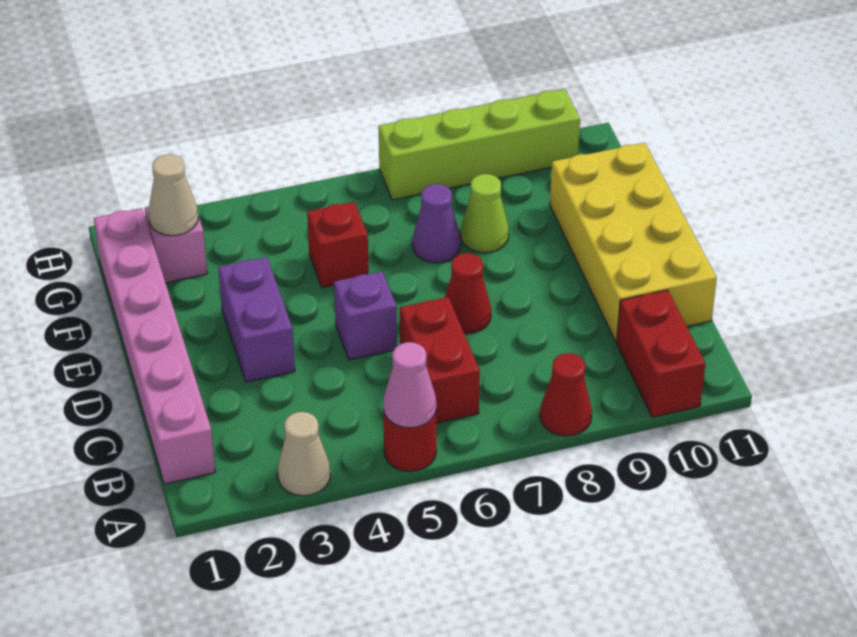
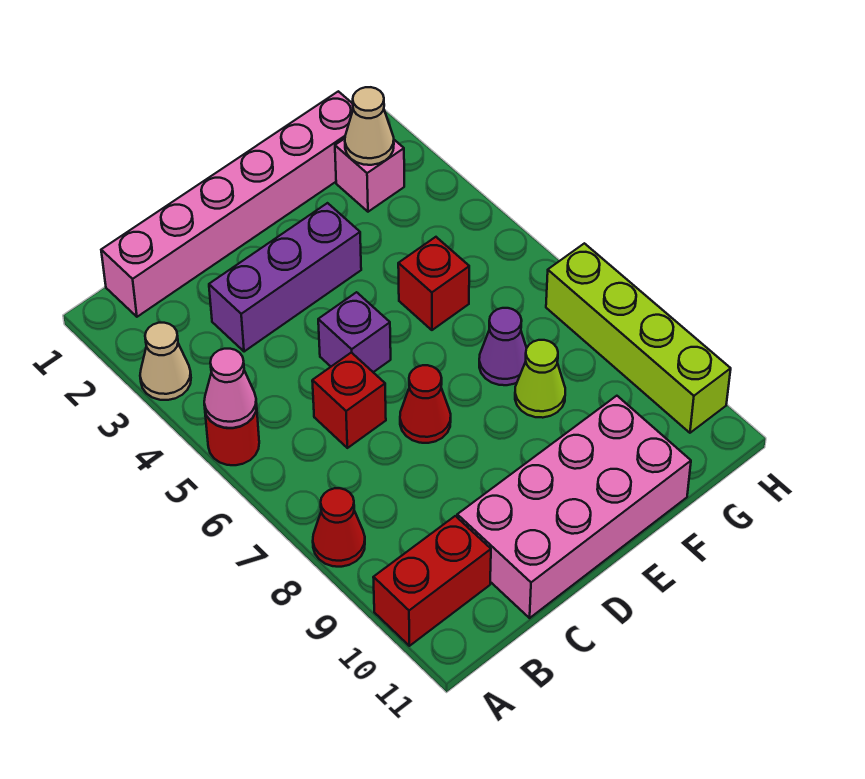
red brick B6:C6 level 1 -> red brick C6 level 1
yellow brick C10:F11 level 1 -> pink brick C10:F11 level 1
purple brick D3:E3 level 1 -> purple brick C3:E3 level 1

